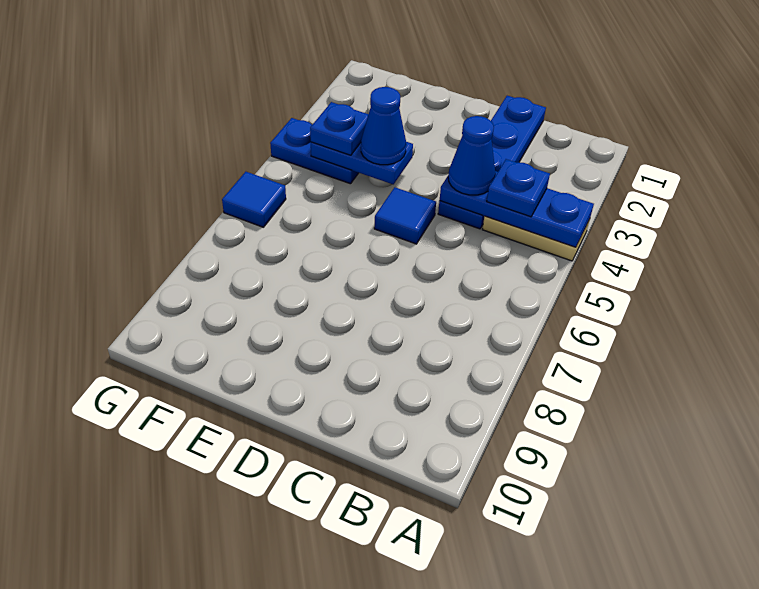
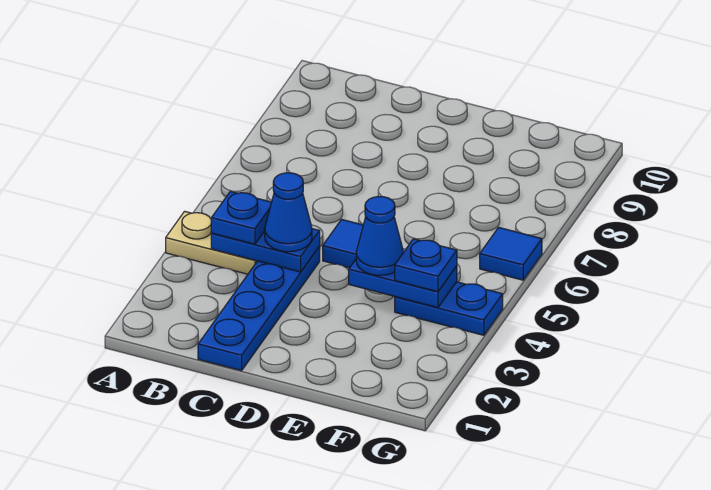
blue plate A4:C4 level 2 -> blue plate B4:C4 level 2

